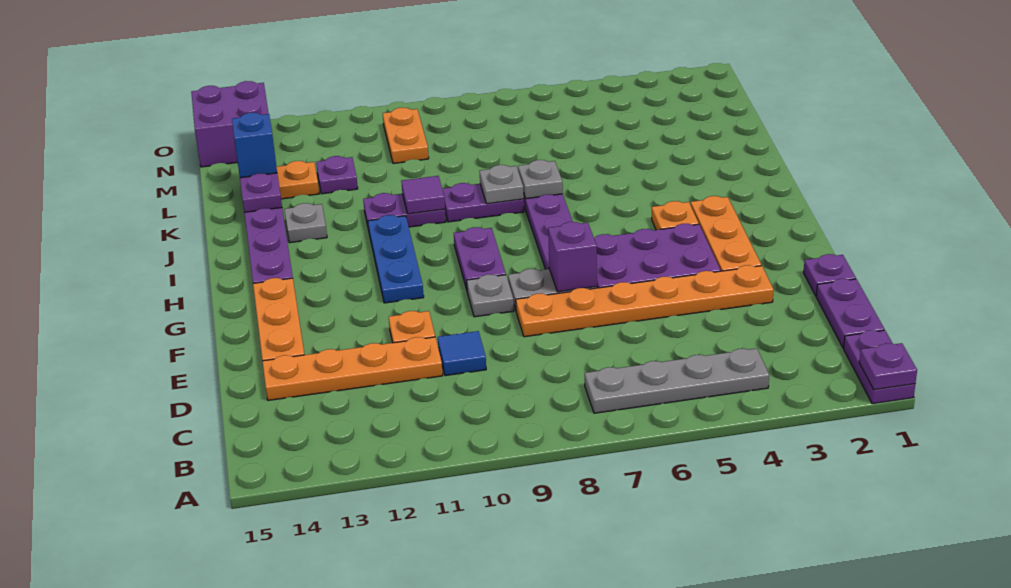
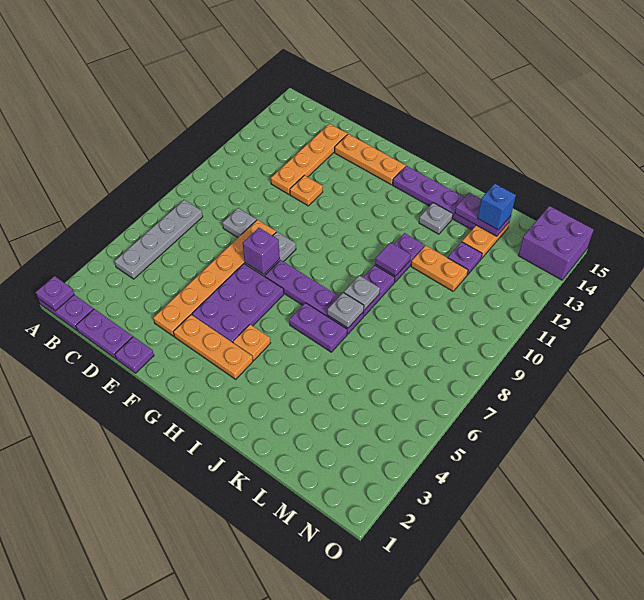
blue tile D10 level 1 -> none
grey plate F9 level 1 -> grey plate D8 level 1
purple plate G9:H9 level 1 -> purple plate I6:J6 level 1
blue plate G11:I11 level 1 -> none
orange plate M10:N10 level 1 -> orange plate K11:L11 level 1

